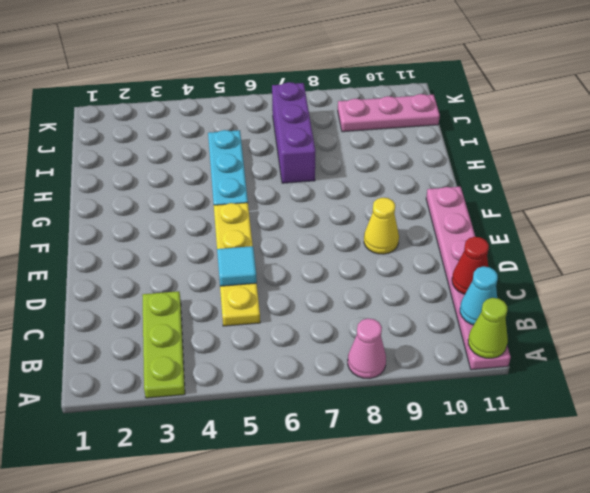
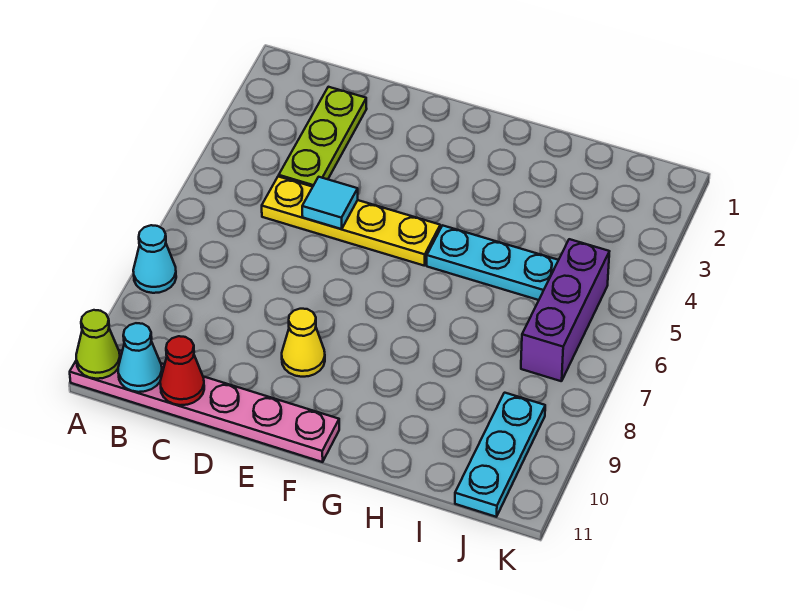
lime plate A3:C3 level 1 -> lime plate C2:C4 level 1
pink cone A8 level 1 -> cyan cone A8 level 1
purple brick H7:J7 level 1 -> purple brick J5:J7 level 1
pink plate J9:J11 level 1 -> cyan plate J9:J11 level 1

